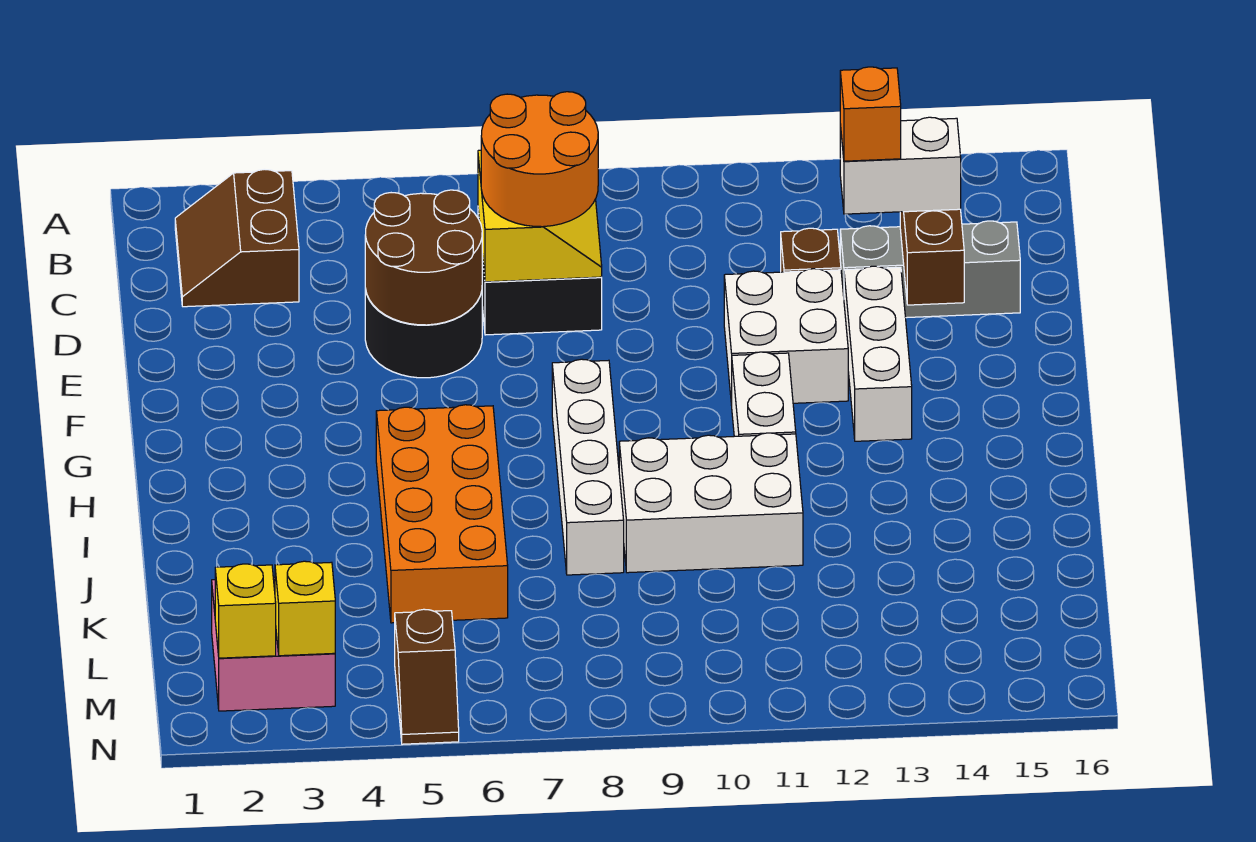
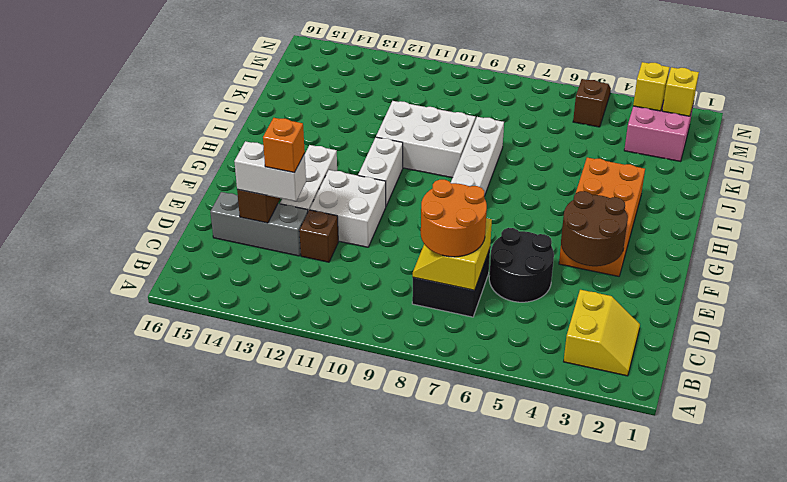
brown slope B2:C3 level 1 top 3 -> yellow slope B2:C3 level 1 top 3
brown round brick D5:E6 level 2 -> brown round brick E3:F4 level 2
orange brick H5:K6 level 1 -> orange brick F3:I4 level 1

